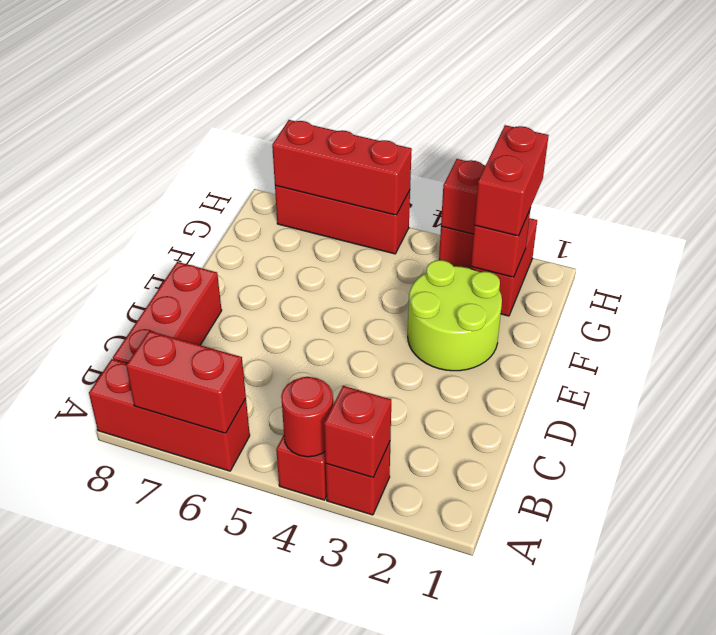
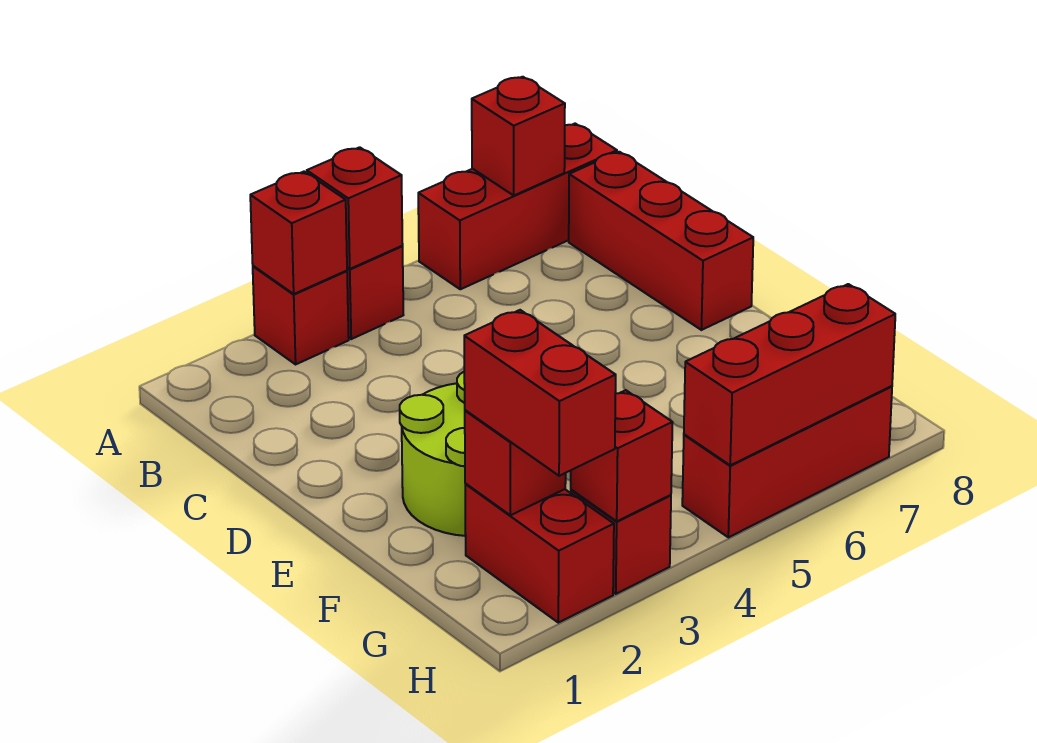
red round brick A4 level 2 -> red brick A4 level 2
red brick A6:A7 level 2 -> red brick A7 level 2

